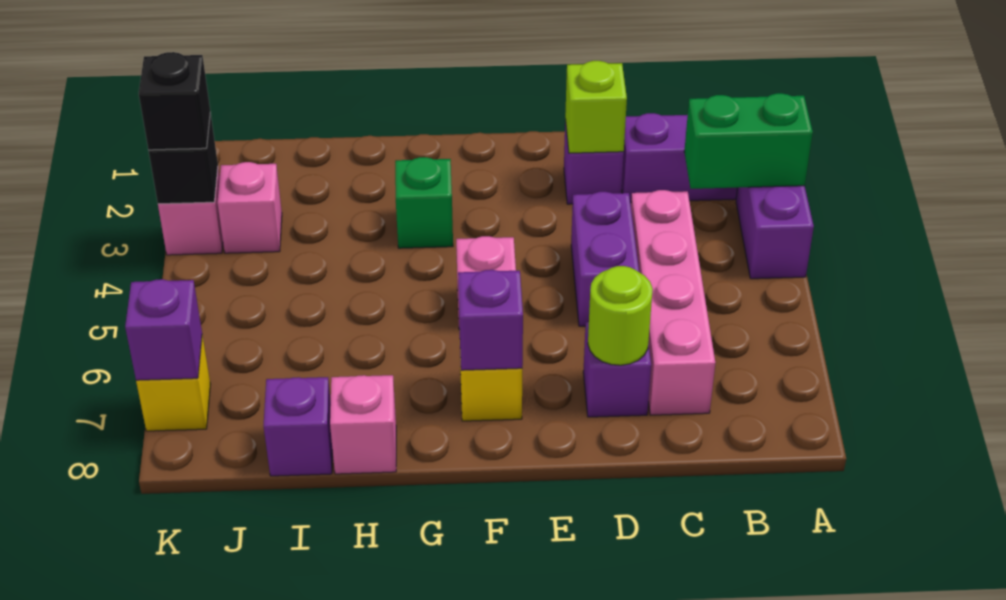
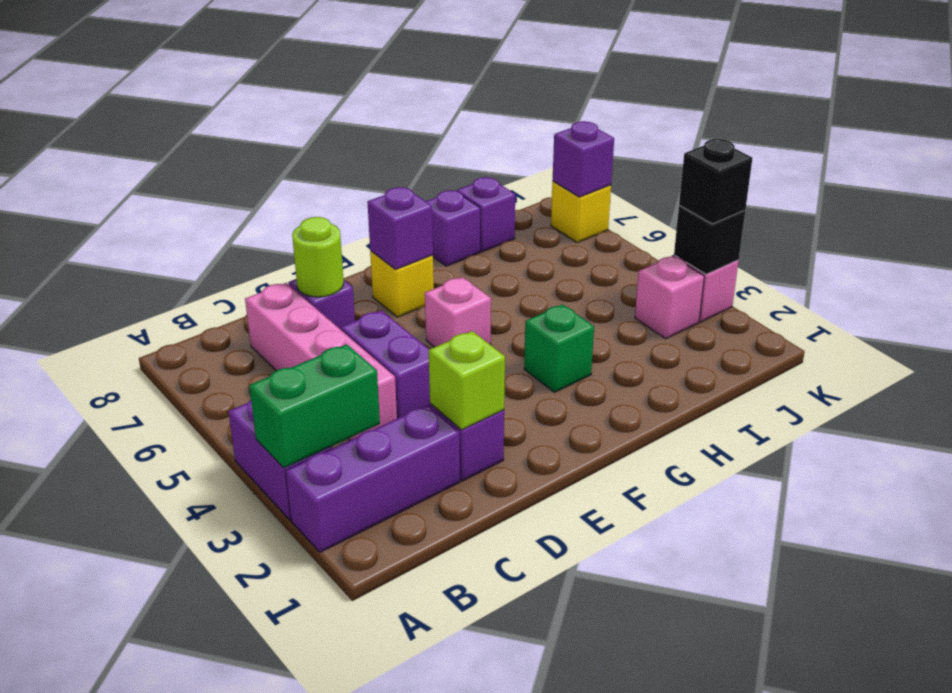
pink brick H8 level 1 -> purple brick H8 level 1

